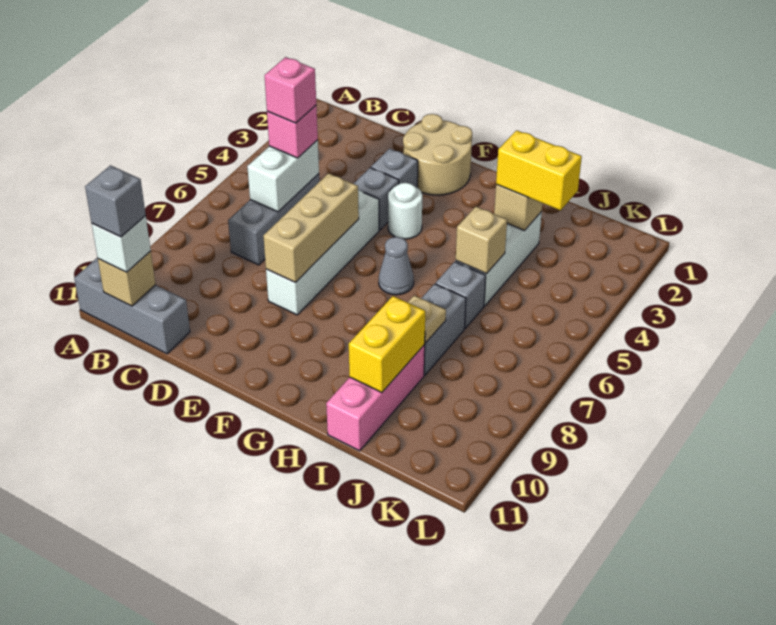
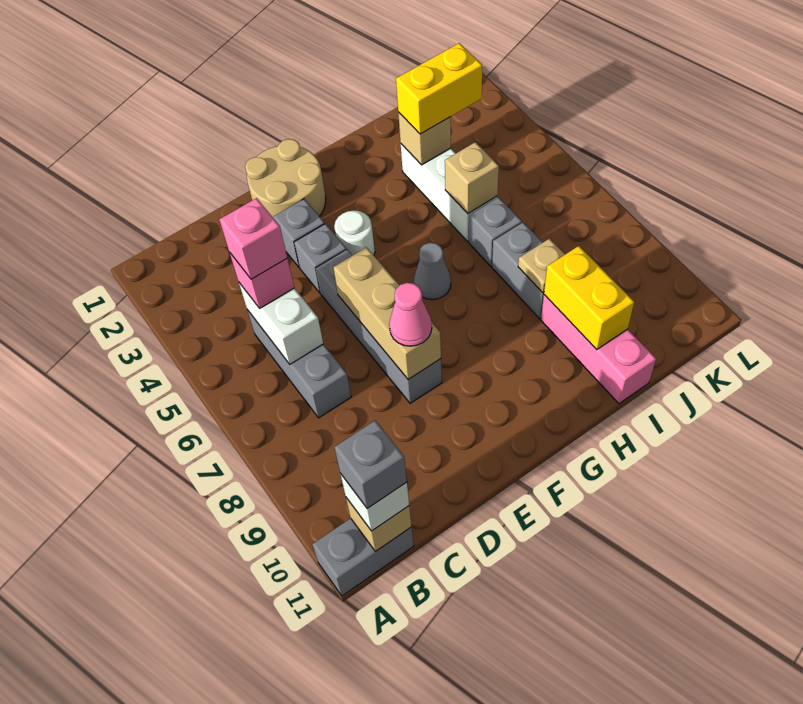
grey brick A11:C11 level 1 -> grey brick A11:B11 level 1
white brick E5:E8 level 1 -> grey brick E5:E8 level 1
none -> pink cone E8 level 3

